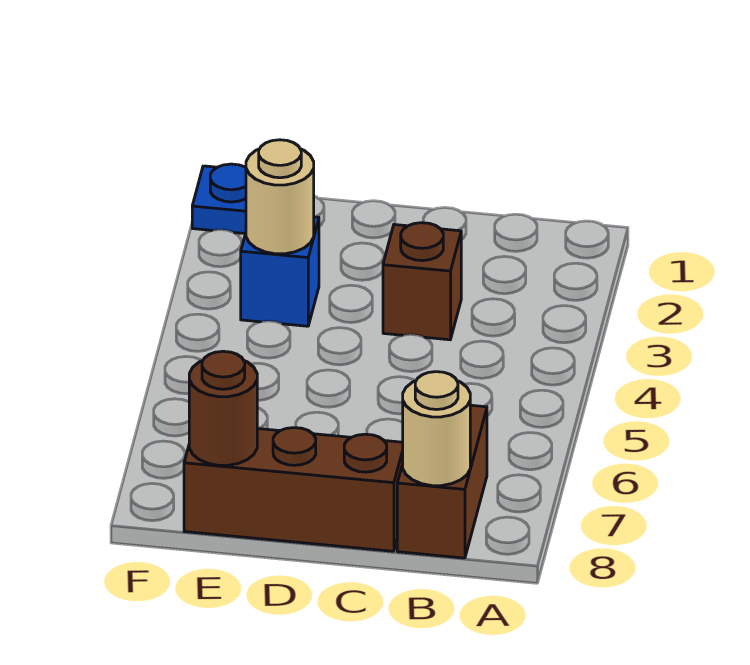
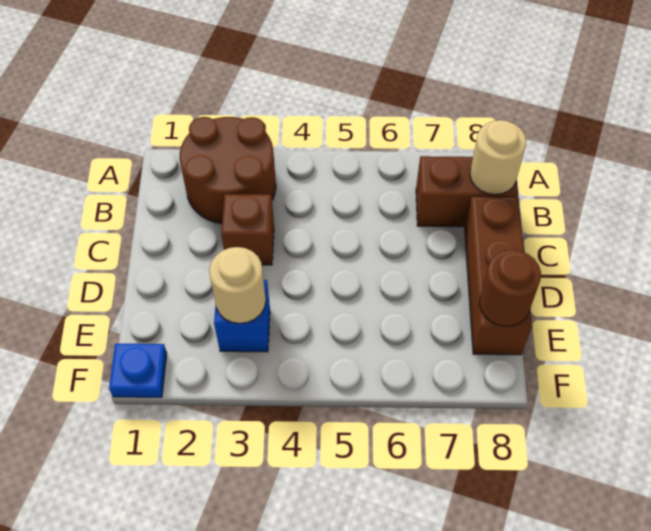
none -> brown round brick A2:B3 level 1

